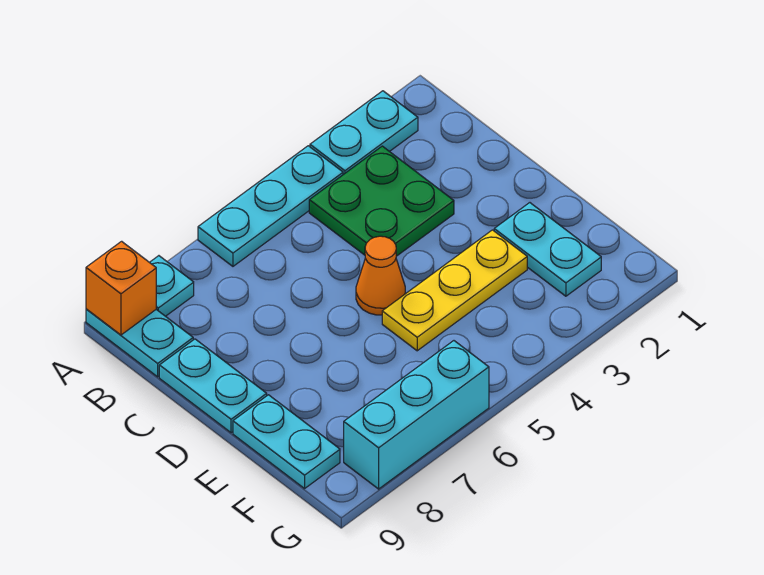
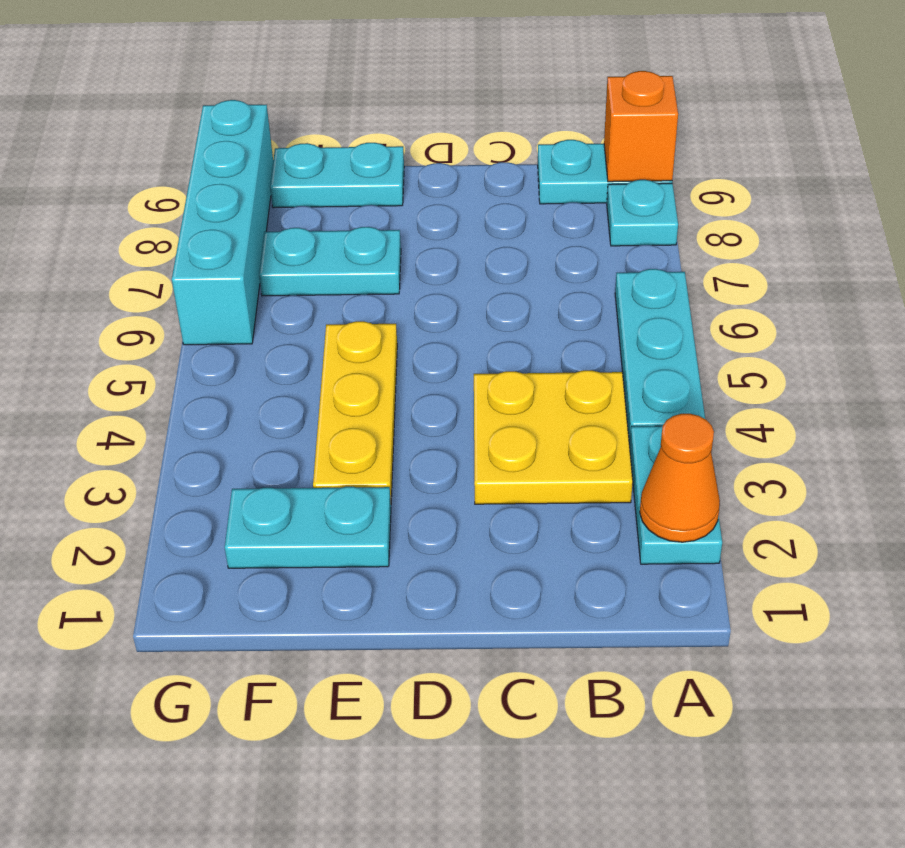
green plate B3:C4 level 1 -> yellow plate B3:C4 level 1
cyan plate C9:D9 level 1 -> cyan plate E7:F7 level 1
orange cone D5 level 1 -> orange cone A2 level 2
cyan brick G6:G8 level 1 -> cyan brick G6:G9 level 1

